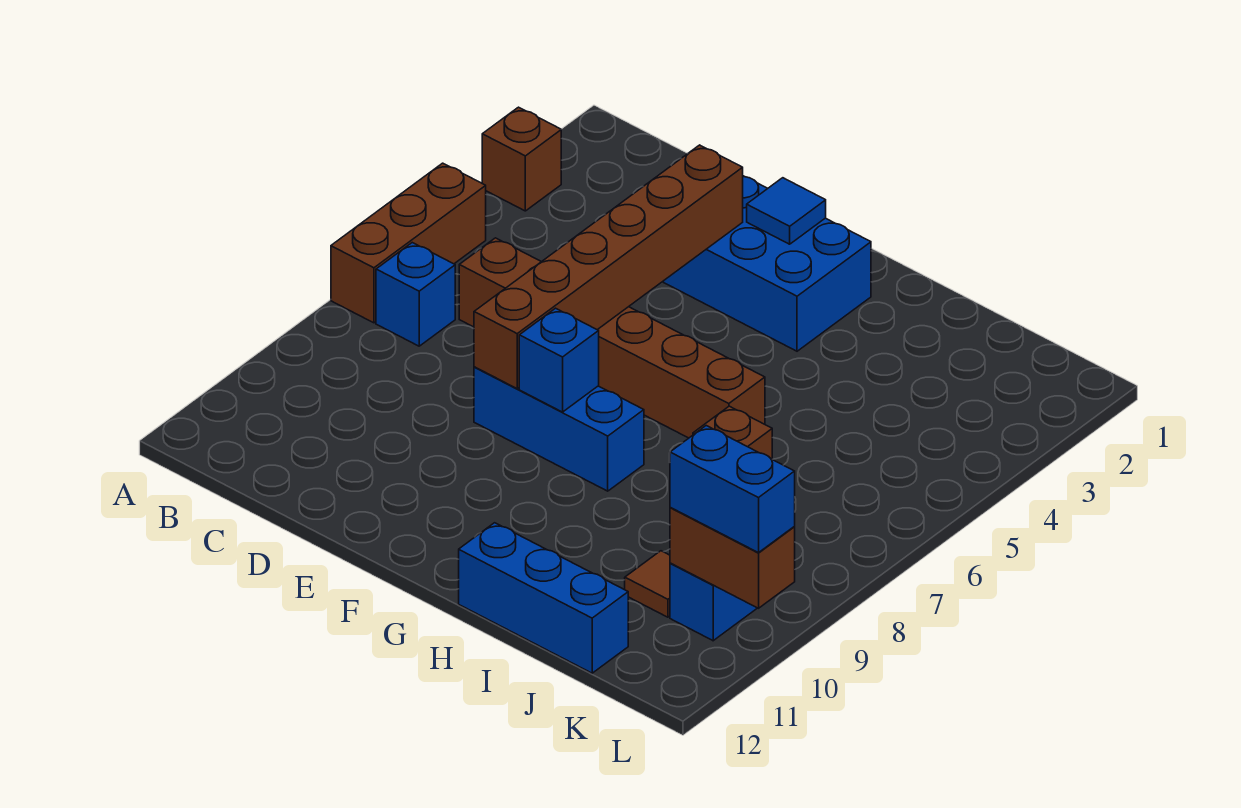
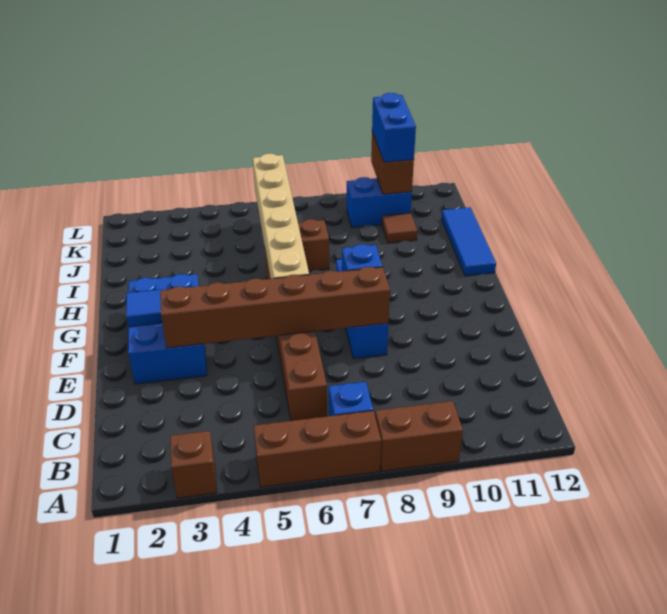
none -> brown brick A8:A9 level 1
none -> tan brick F6:K6 level 2
blue brick H12:J12 level 1 -> blue tile H12:J12 level 1

